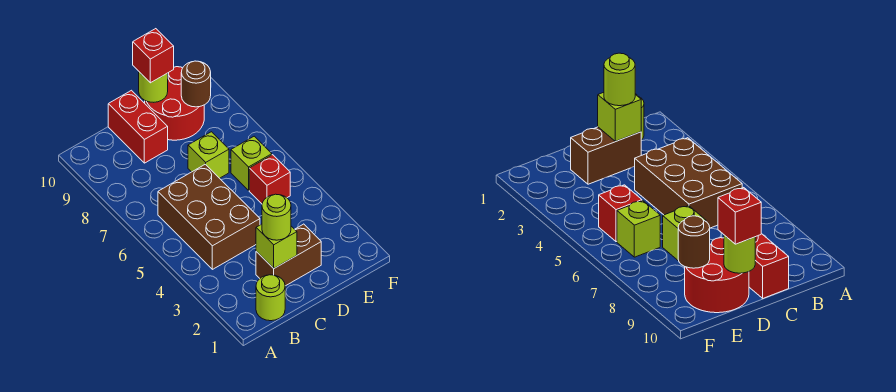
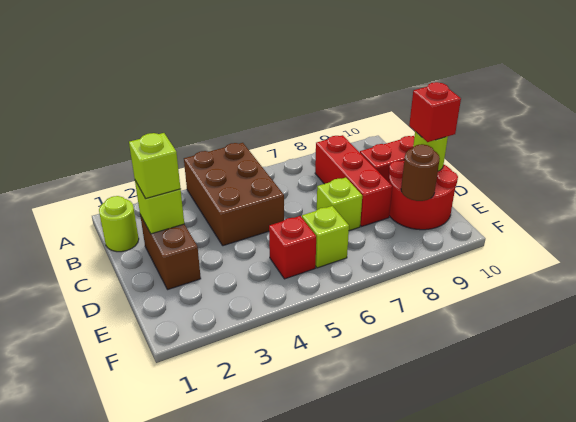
brown brick B4:C6 level 1 -> brown brick A4:C5 level 1
none -> red brick B8:D8 level 1
lime round brick C2 level 3 -> lime brick C2 level 3

